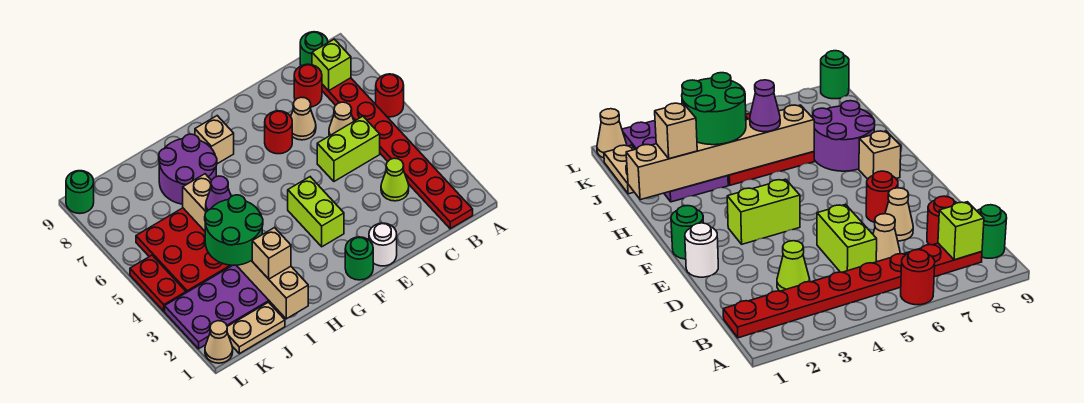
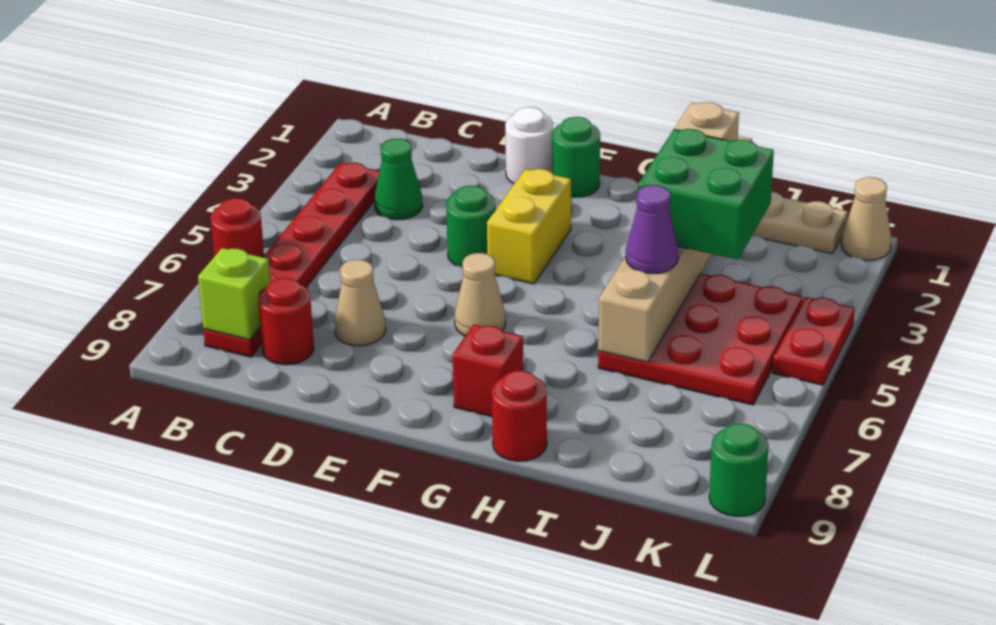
red plate B1:B8 level 1 -> red plate B3:B8 level 1
green round brick B9 level 1 -> green round brick E4 level 1
lime cone C3 level 1 -> green cone C3 level 1
lime brick C5:D5 level 1 -> none
tan cone C6 level 1 -> tan cone F6 level 1
red round brick E7 level 1 -> red round brick H9 level 1
lime brick F3:F4 level 1 -> yellow brick F3:F4 level 1
tan brick G8 level 1 -> red brick G8 level 1
purple round brick H7:I8 level 1 -> none
purple plate I2:L3 level 1 -> none
green round brick I3:J4 level 3 -> green brick I3:J4 level 3

